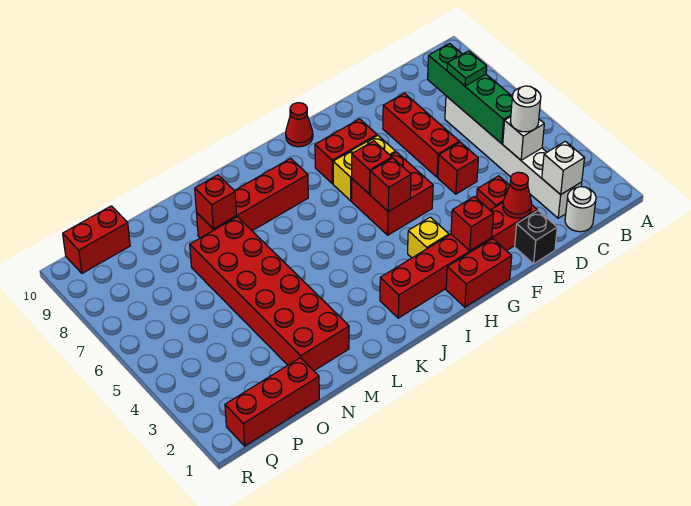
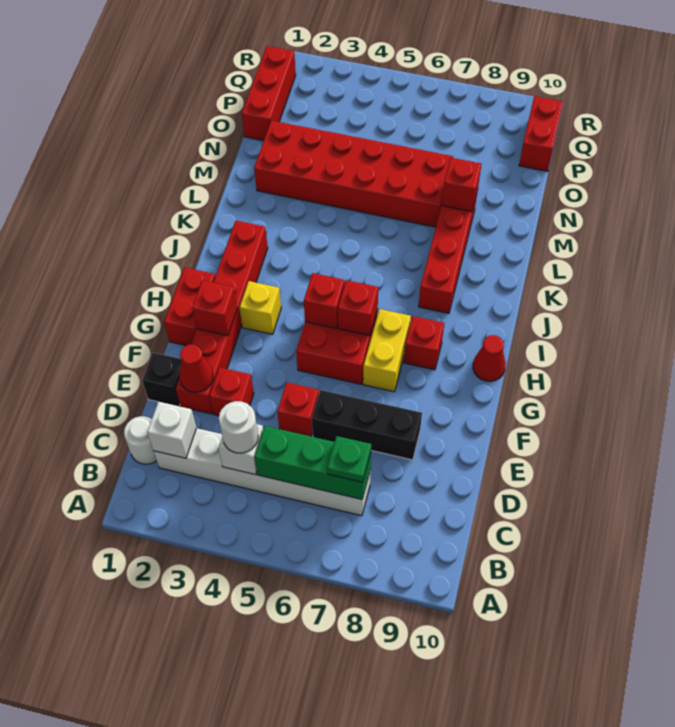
green brick C5:C8 level 2 -> green brick C5:C7 level 2
red brick E6:E8 level 1 -> black brick E6:E8 level 1
red brick G8:H8 level 1 -> red brick H8 level 1

